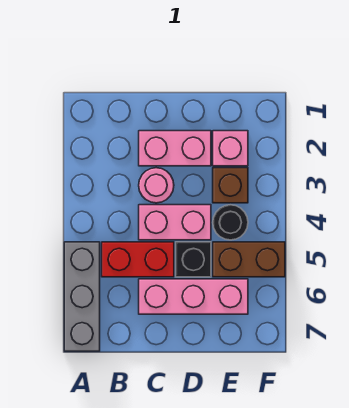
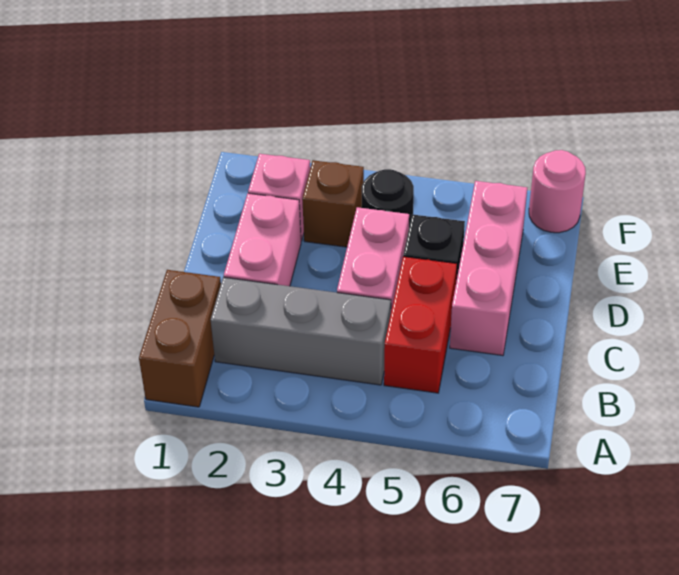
grey brick A5:A7 level 1 -> grey brick B2:B4 level 1
pink round brick C3 level 1 -> pink round brick F7 level 1
brown brick E5:F5 level 1 -> brown brick A1:B1 level 1

